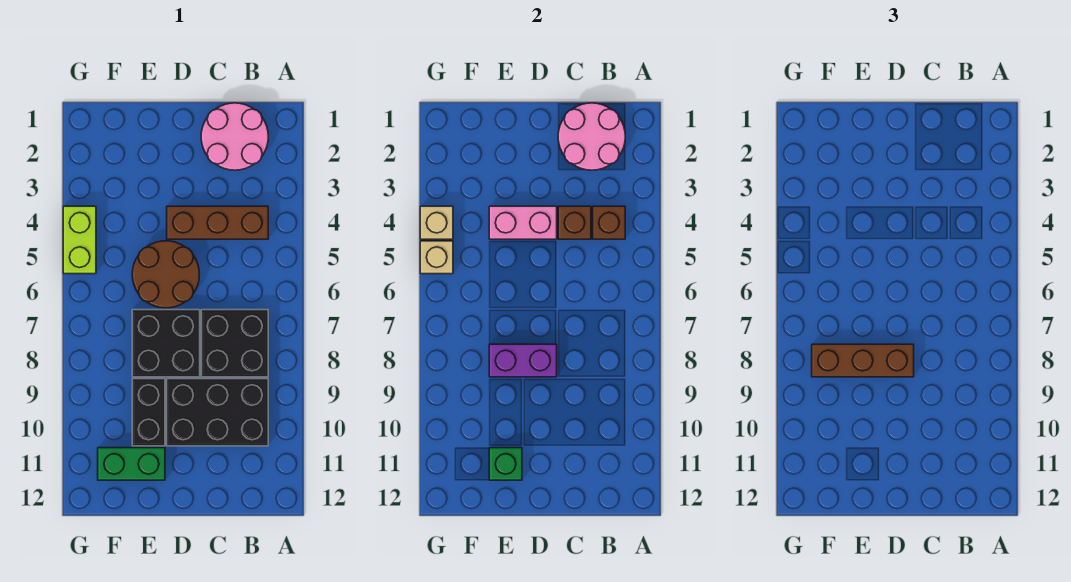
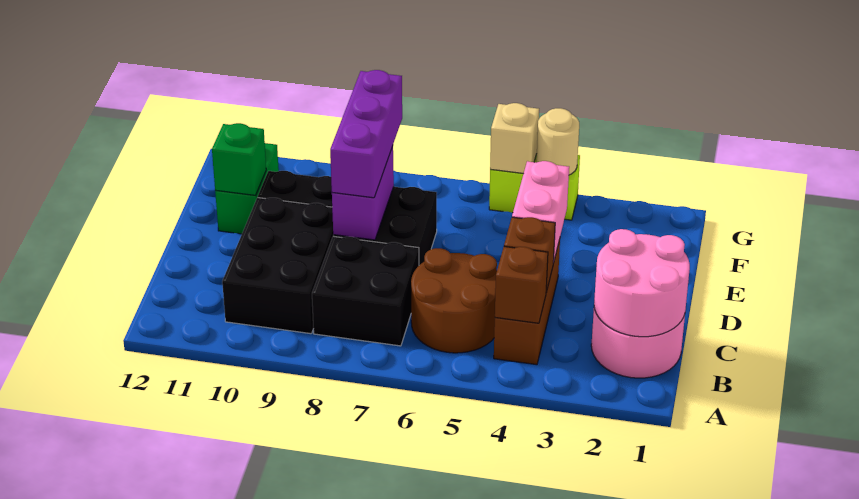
brown round brick D5:E6 level 1 -> brown round brick B5:C6 level 1
brown brick D8:F8 level 3 -> purple brick D8:F8 level 3
tan brick G4 level 2 -> tan round brick G4 level 2

